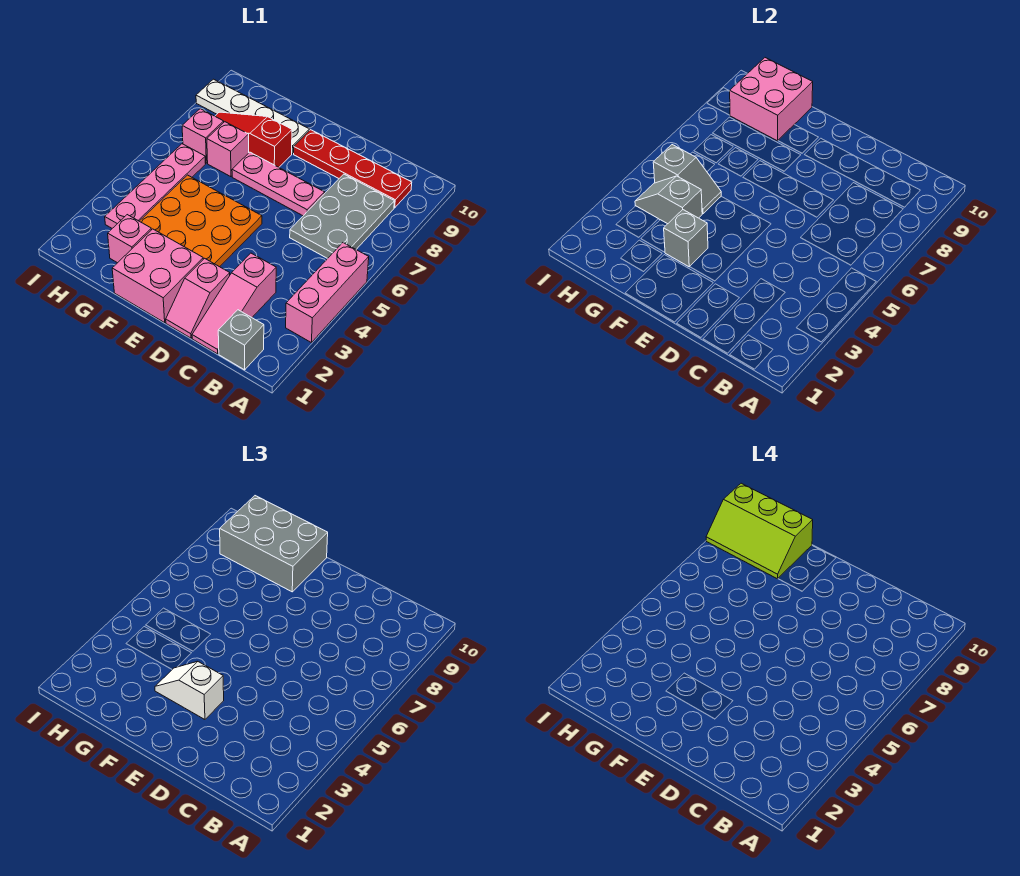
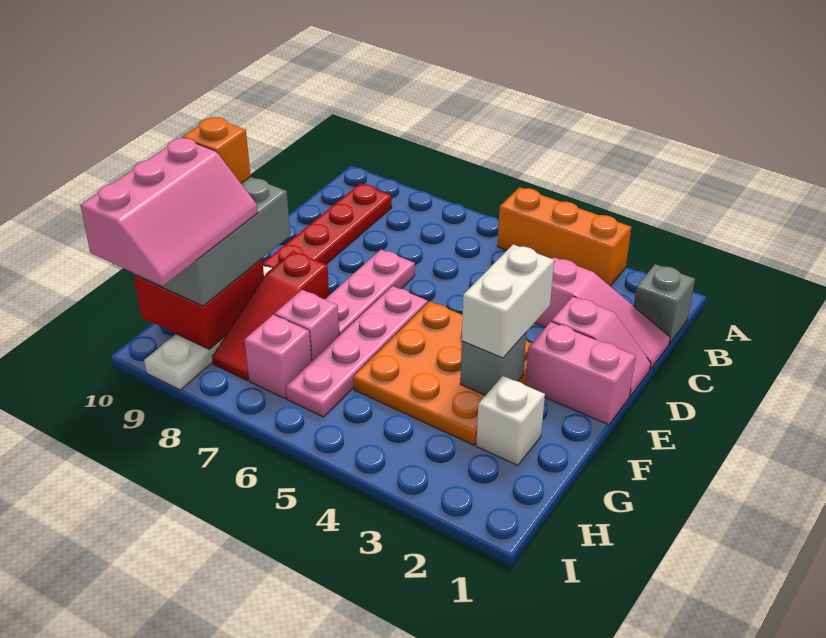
pink brick A3:A5 level 1 -> orange brick A3:A5 level 1
grey plate B6:C8 level 1 -> none
pink brick E1:F2 level 1 -> pink brick E1:E2 level 1
white slope E3:F3 level 3 top E -> white brick E3:F3 level 3
none -> orange brick F10 level 4
pink brick G2 level 1 -> white brick G2 level 1
grey slope G4:H4 level 2 top G -> none
grey slope G5:H5 level 2 top H -> none
pink brick G9:H10 level 2 -> red brick G9:H10 level 2
lime slope G9:I10 level 4 top 10 -> pink slope G9:I10 level 4 top 10
pink plate H3:H6 level 1 -> pink plate E6:H6 level 1

